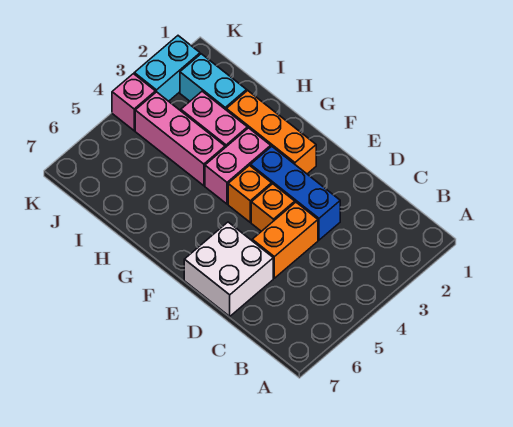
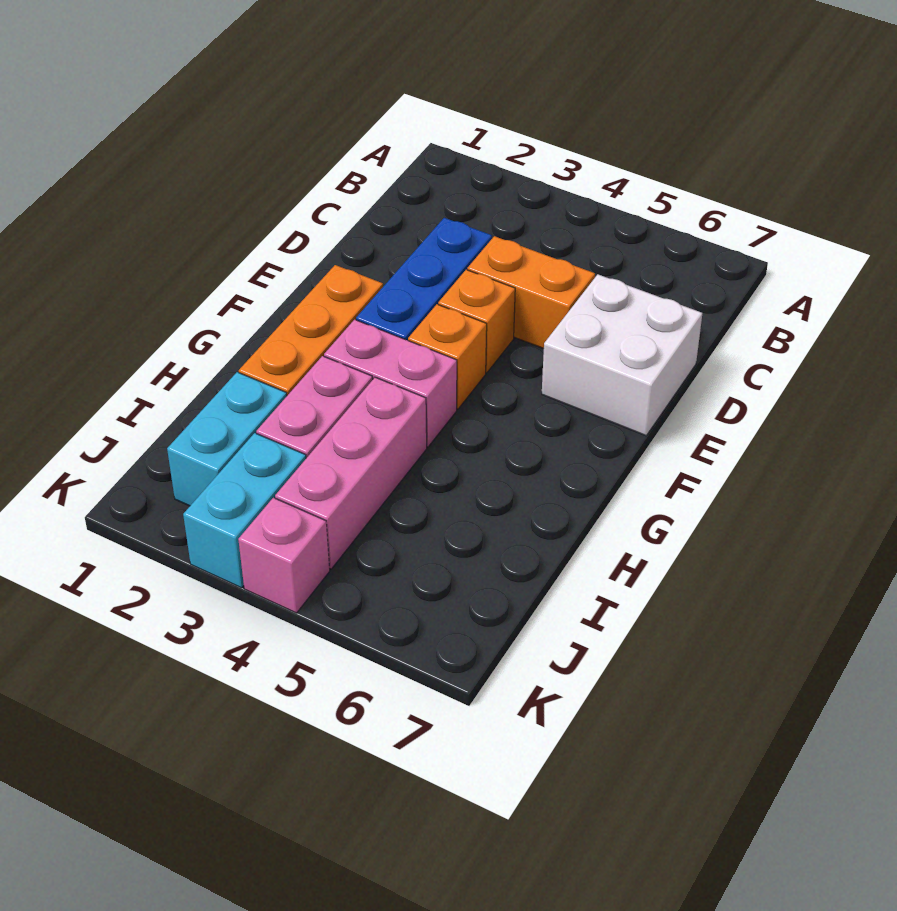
cyan brick K2:K3 level 1 -> cyan brick J3:K3 level 1

